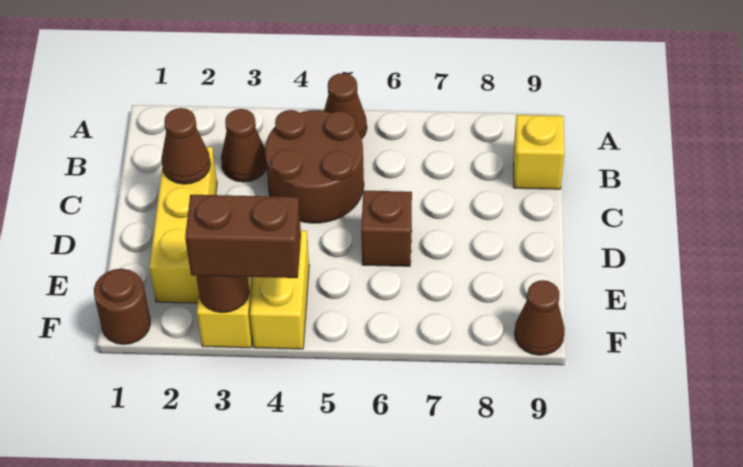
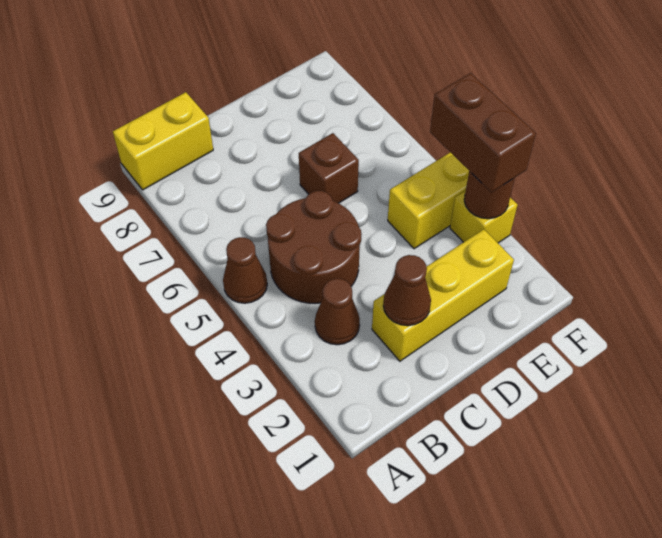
yellow brick B9 level 1 -> yellow brick A9:B9 level 1
brown round brick F1 level 1 -> none
brown cone F9 level 1 -> none

